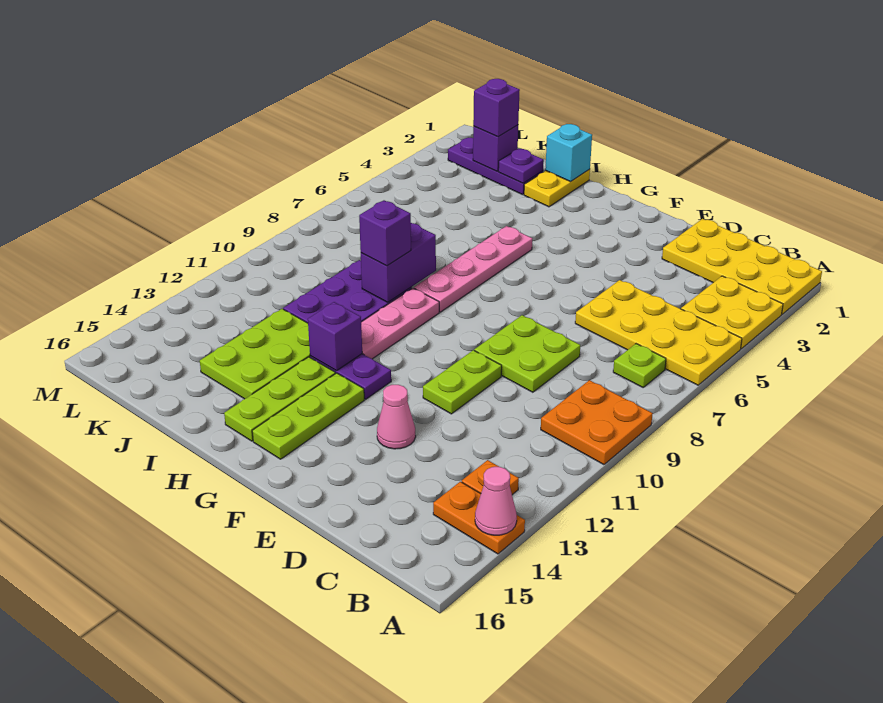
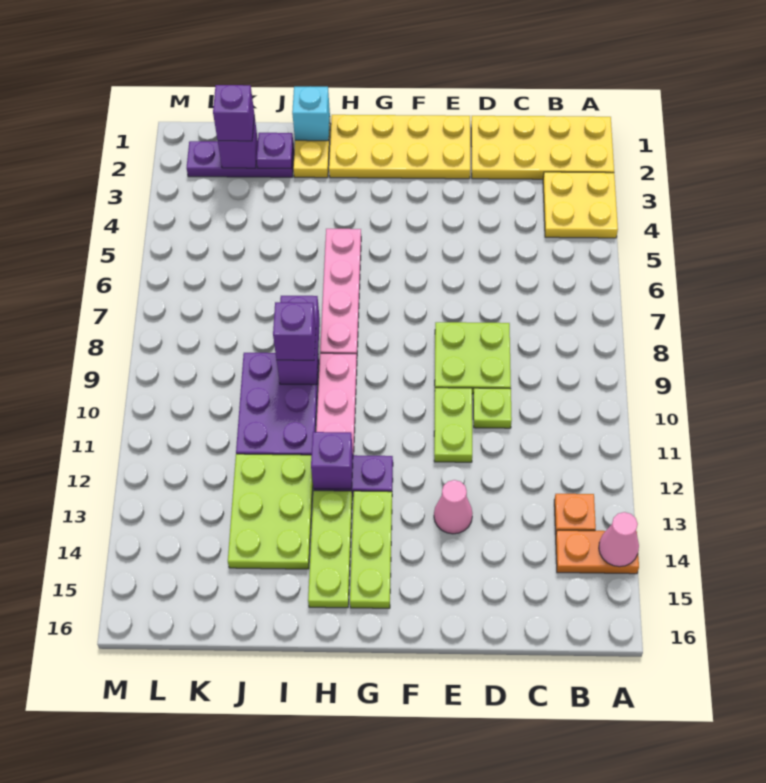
yellow plate A5:D6 level 1 -> yellow plate E1:H2 level 1
orange plate A9:B10 level 1 -> none
lime plate B7 level 1 -> lime plate D10 level 1

